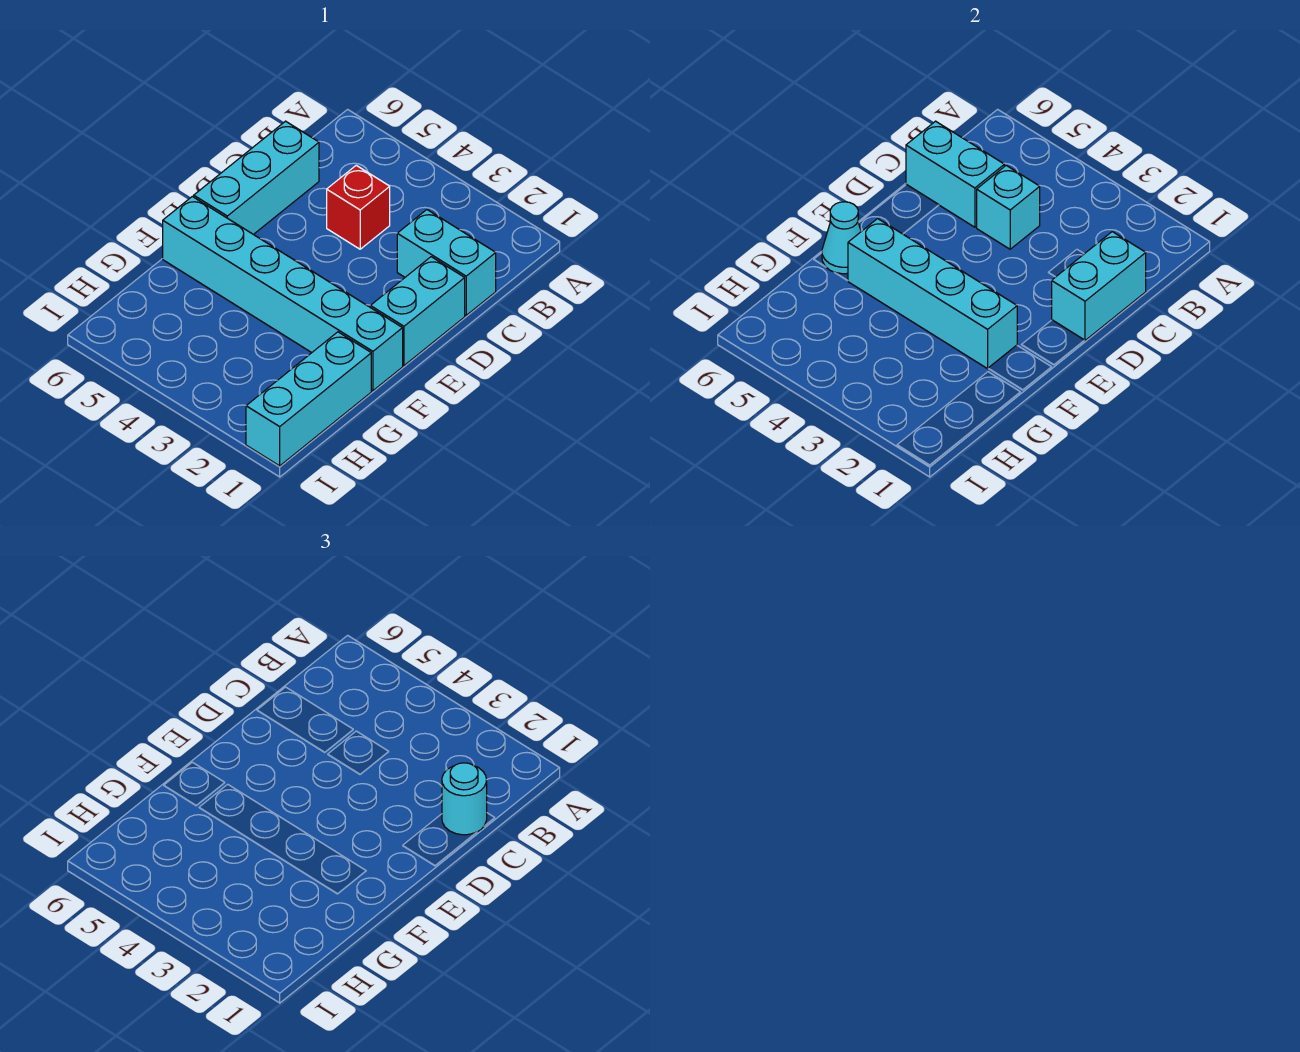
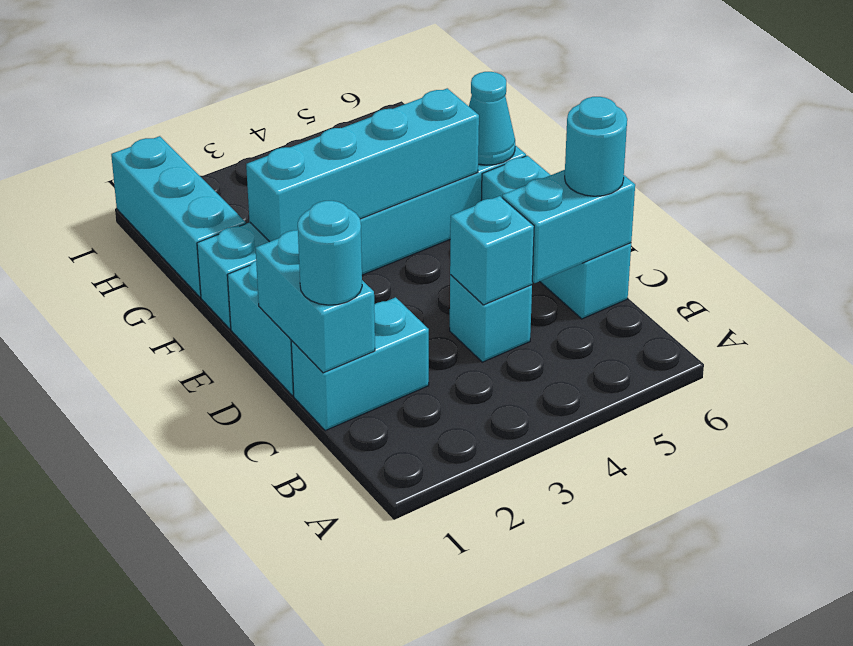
red brick C4 level 1 -> cyan brick C4 level 1
none -> cyan round brick C6 level 3

